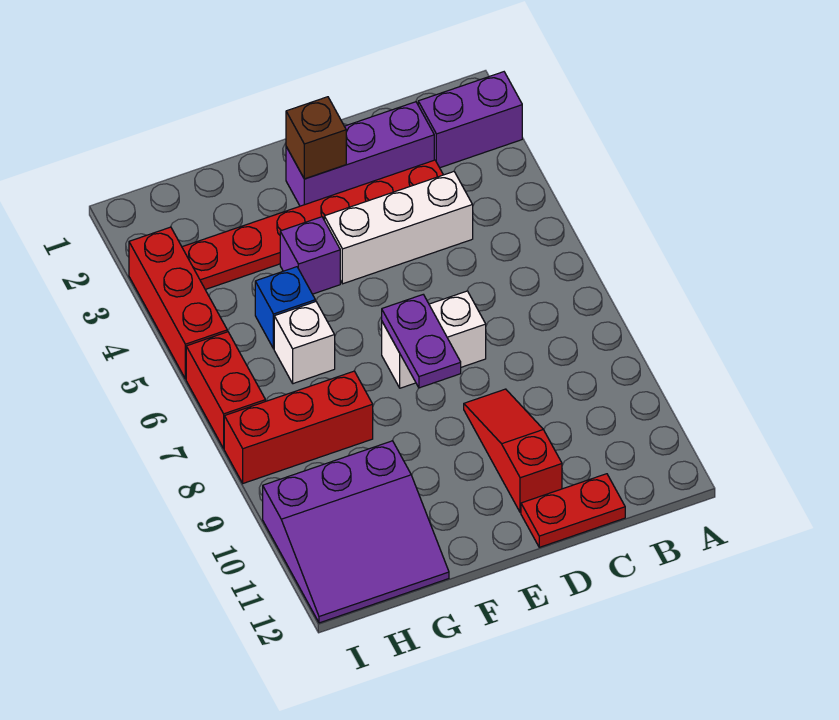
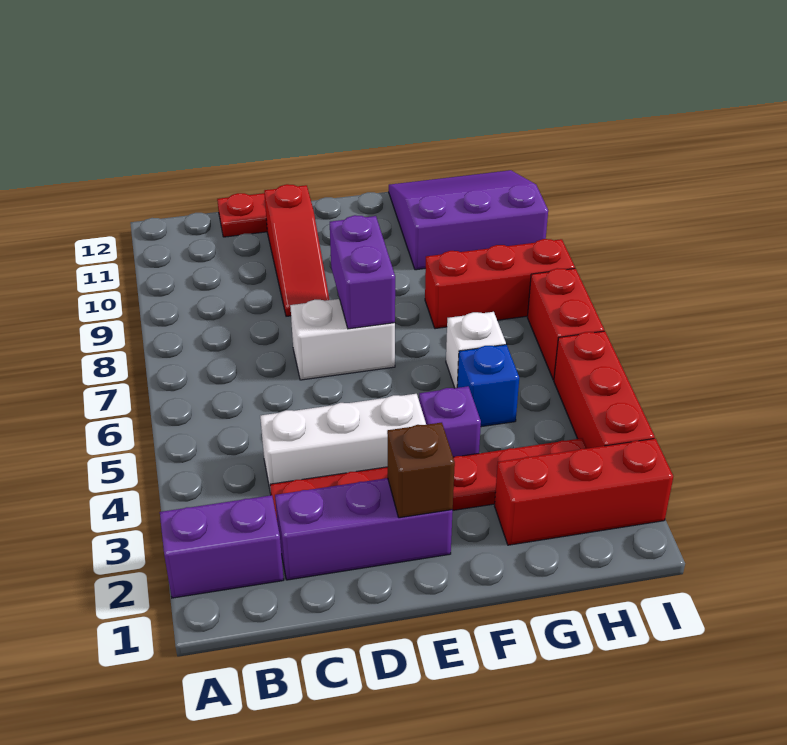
purple plate E7:E8 level 2 -> purple brick E7:E8 level 2
none -> red brick G2:I2 level 1

